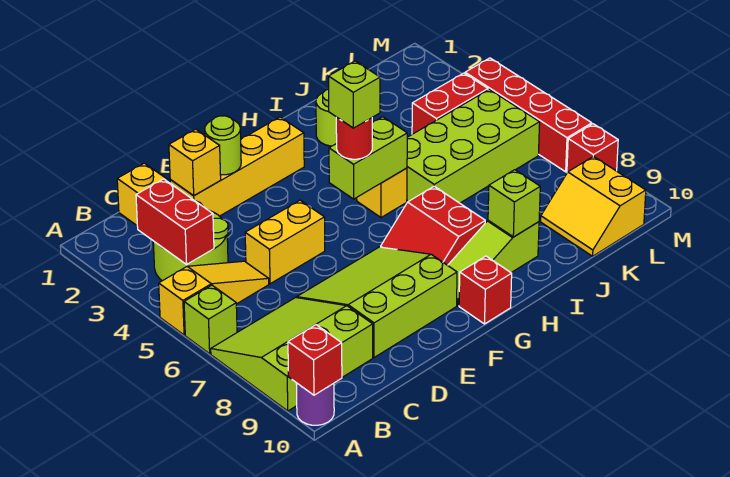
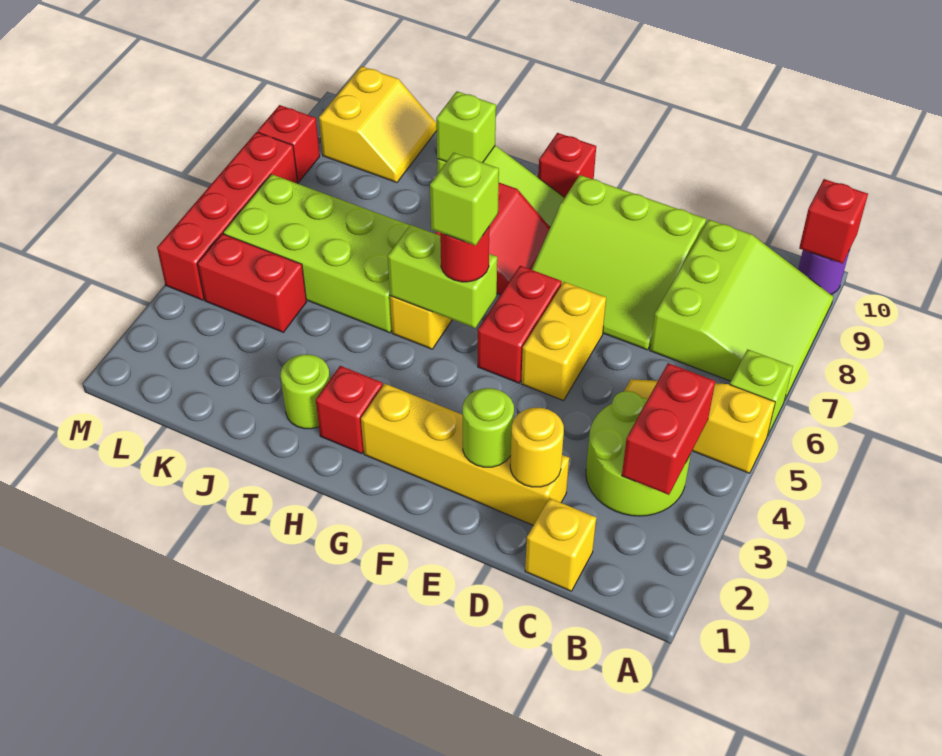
lime slope A7:C9 level 1 top 9 -> lime slope A7:C9 level 1 top C
yellow brick D2 level 2 -> yellow round brick D2 level 2
yellow brick D5:E5 level 1 -> yellow brick E5:E6 level 1
none -> red brick F5:F6 level 1
none -> red brick H2 level 1

